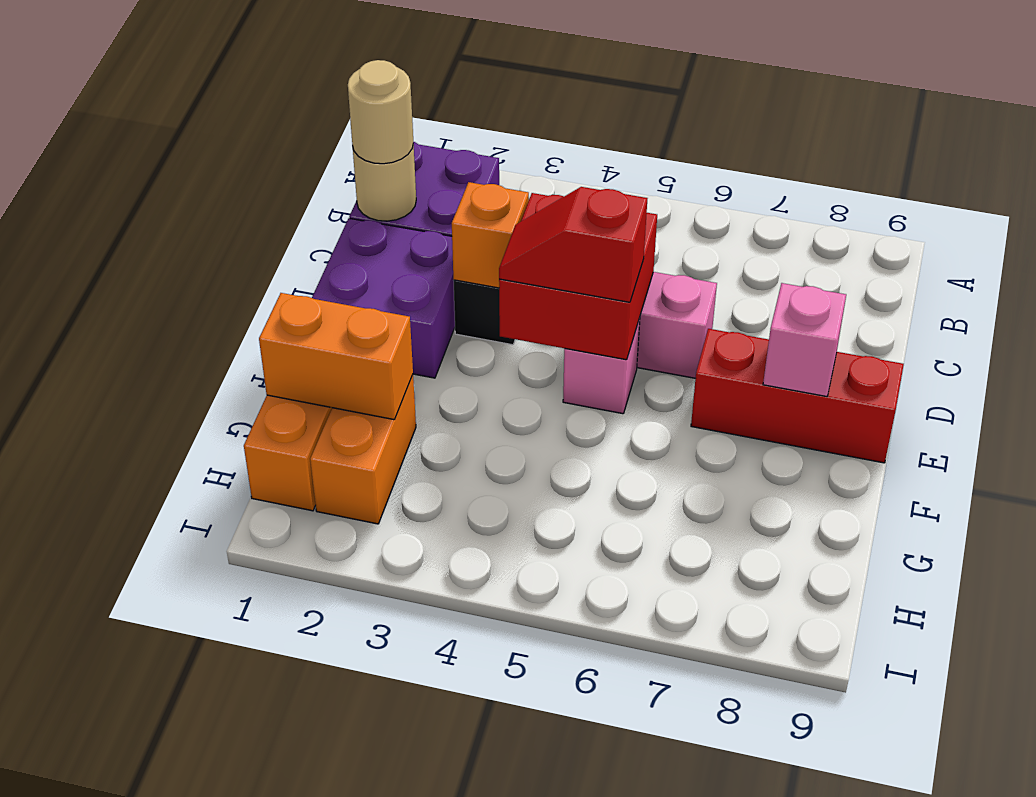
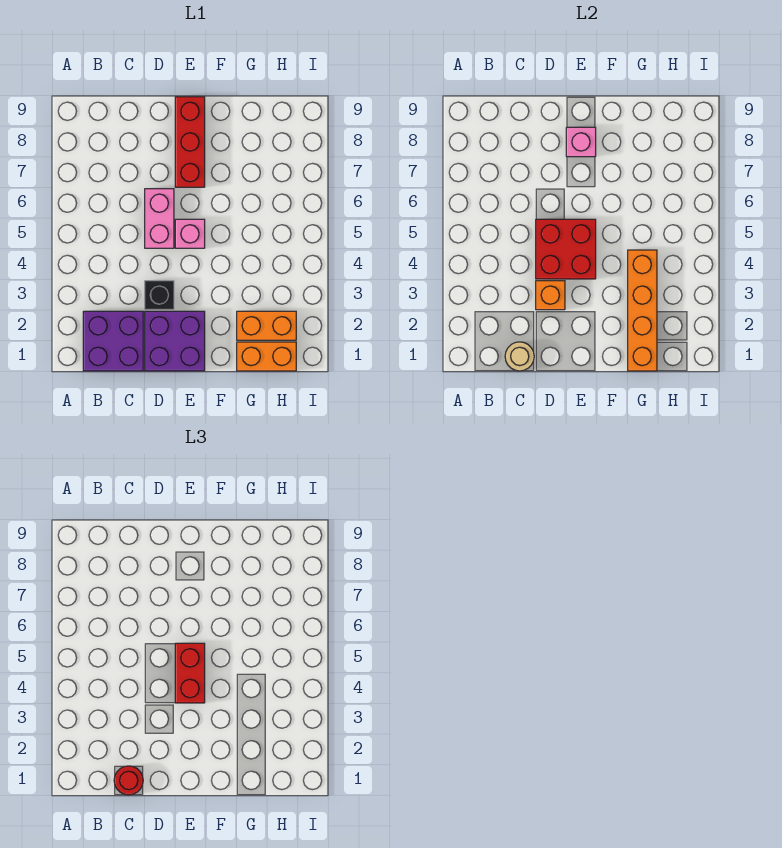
tan round brick C1 level 3 -> red round brick C1 level 3
red slope E4:E5 level 3 top 5 -> red brick E4:E5 level 3
orange brick G1:G2 level 2 -> orange brick G1:G4 level 2

